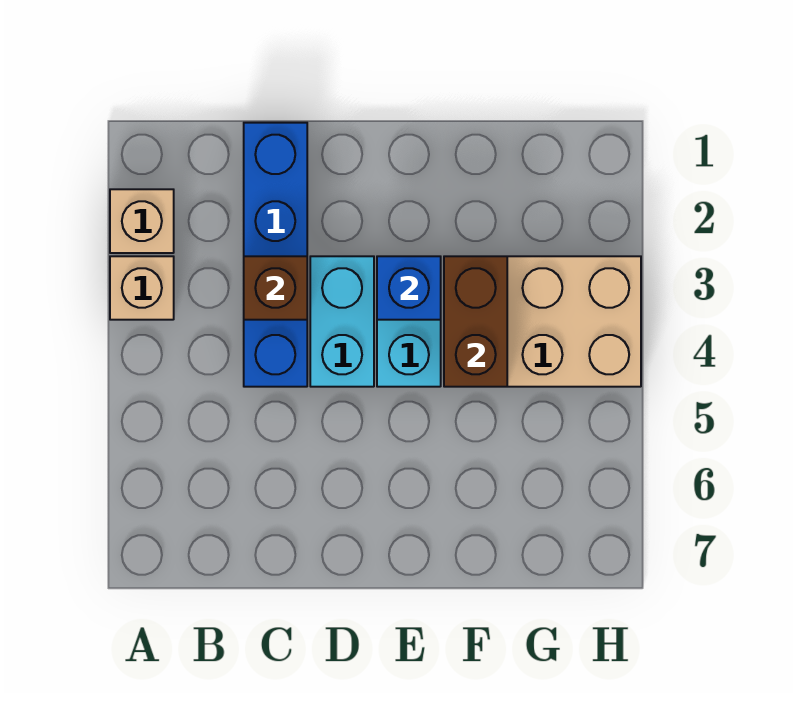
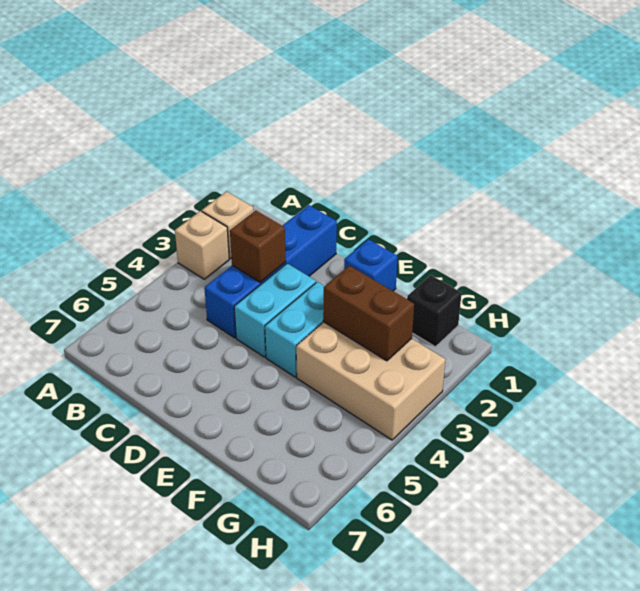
blue brick E3 level 2 -> blue brick E1 level 1
brown brick F3:F4 level 2 -> brown brick F3:G3 level 2
none -> black brick G1 level 1

